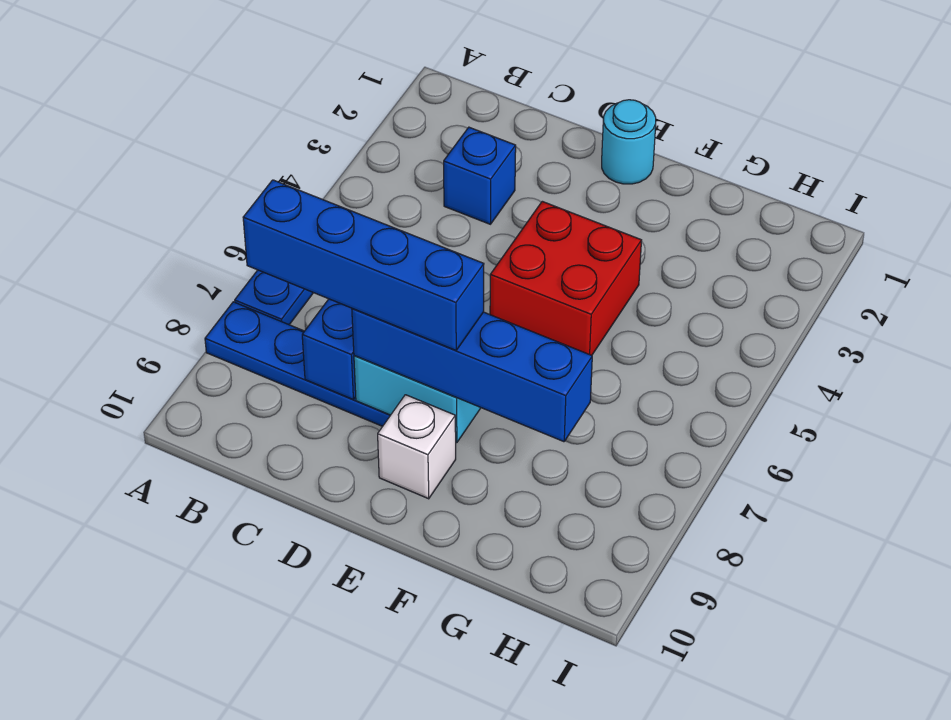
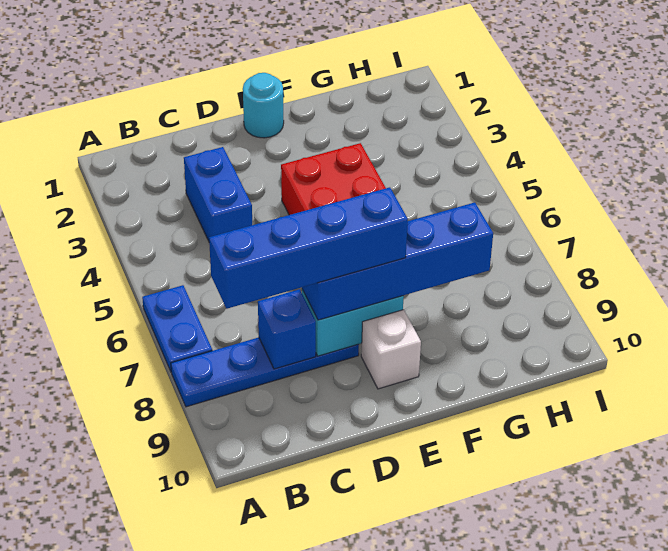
blue brick C3 level 1 -> blue brick C3:C4 level 1

